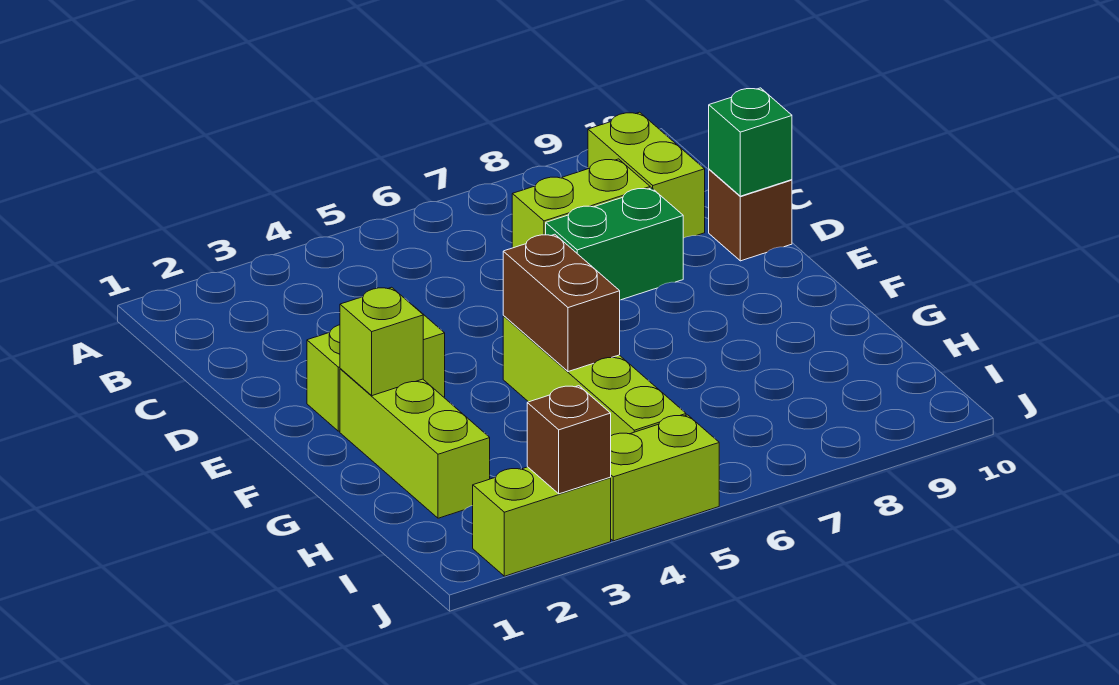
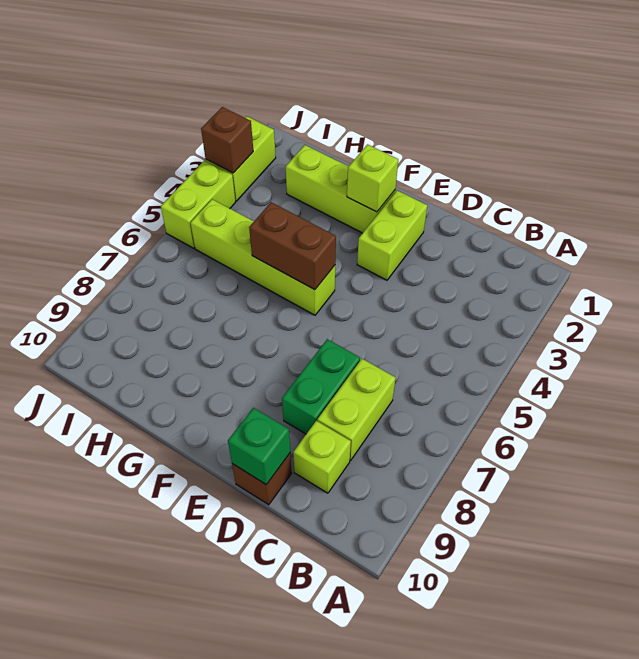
lime brick B9:C9 level 1 -> lime brick C9 level 1

